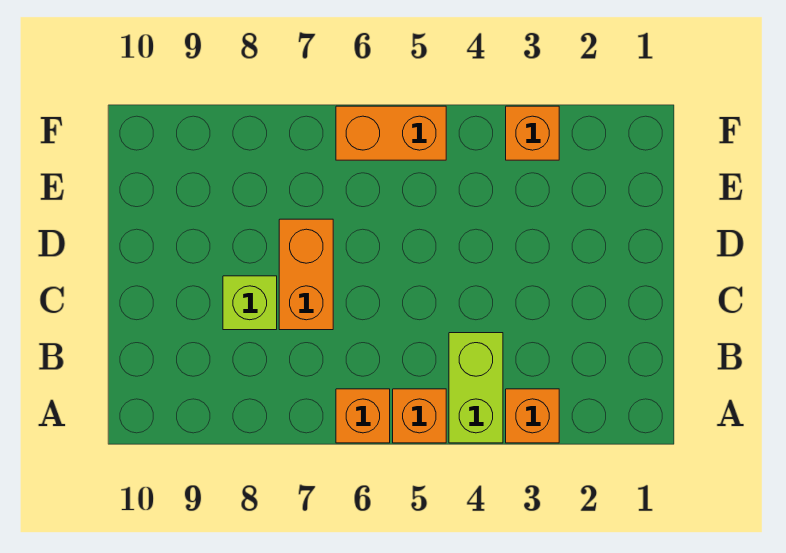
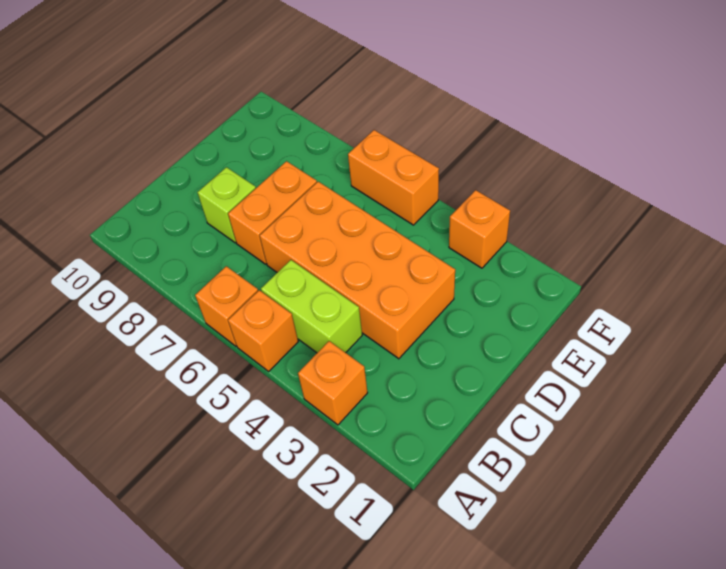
lime brick A4:B4 level 1 -> lime brick B4:B5 level 1
none -> orange brick C3:D6 level 1

